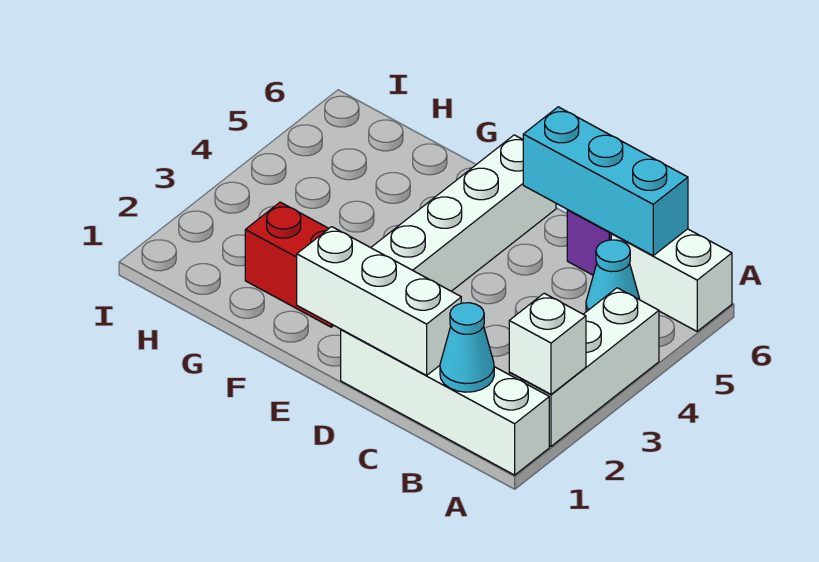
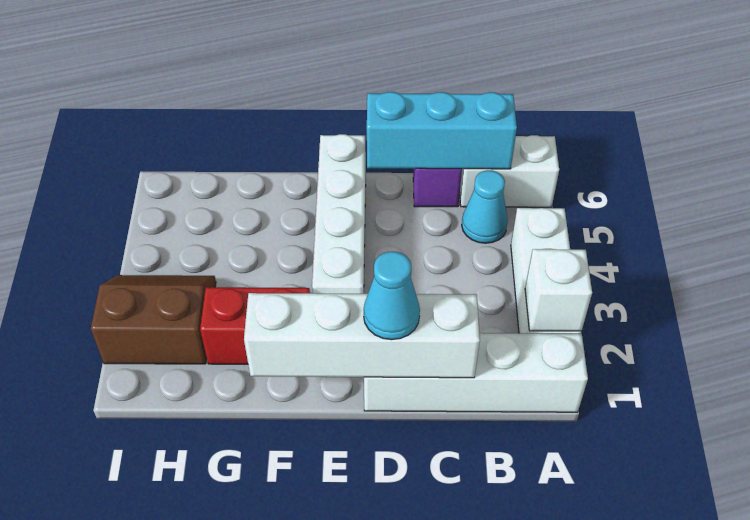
cyan cone B1 level 2 -> cyan cone D1 level 3
white brick C1:E1 level 2 -> white brick C1:F1 level 2
none -> brown slope H2:I3 level 1 top 2

